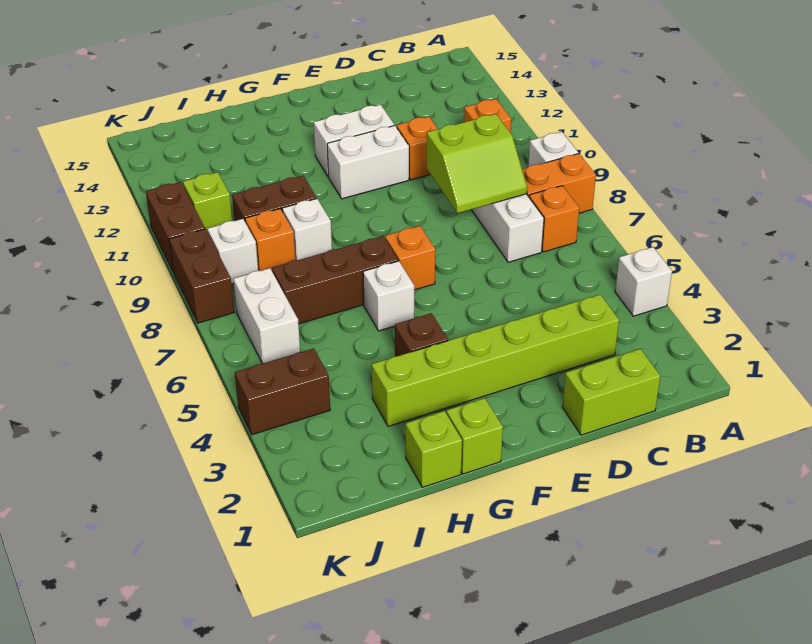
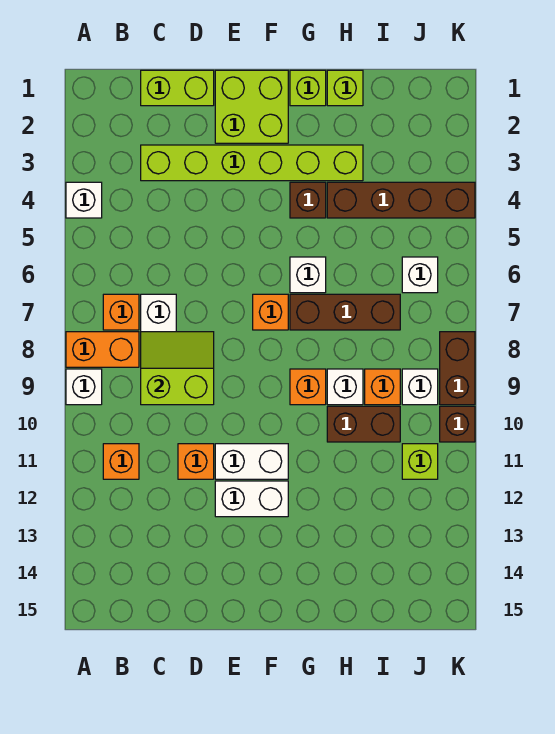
none -> lime brick E1:F2 level 1
none -> orange brick G9 level 1
brown brick J4:K4 level 1 -> brown brick H4:K4 level 1
white brick J6:J7 level 1 -> white brick J6 level 1
brown brick K10:K11 level 1 -> brown brick K10 level 1

